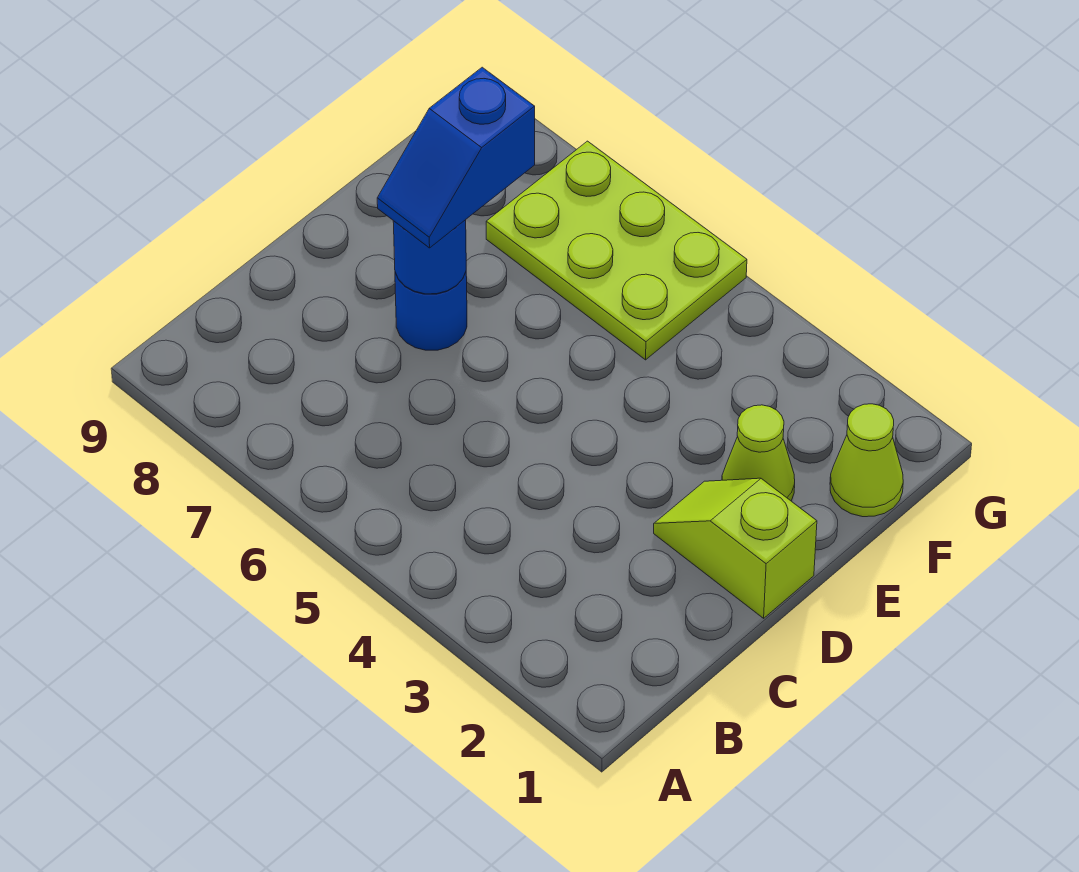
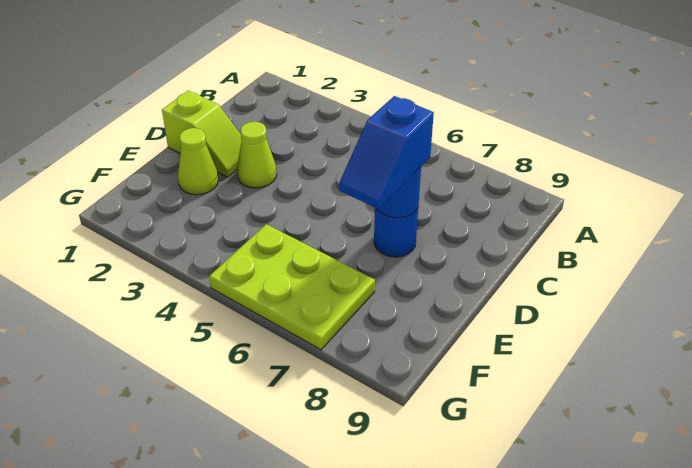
blue slope D7:E7 level 3 top E -> blue slope D7:E7 level 3 top D
lime cone F1 level 1 -> lime cone D3 level 1

